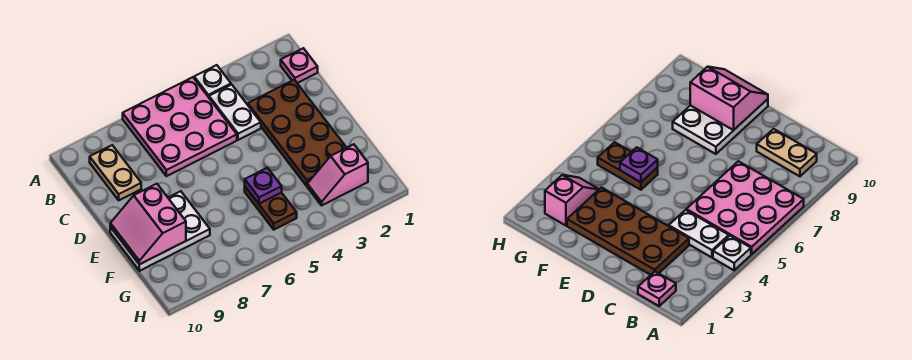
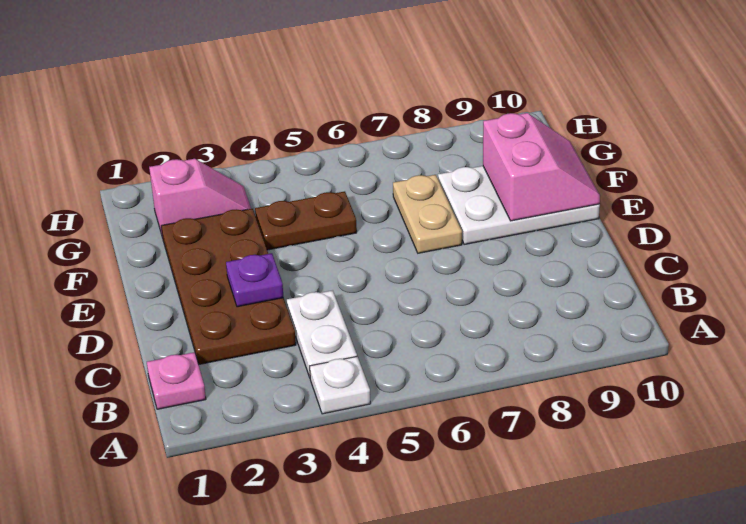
pink plate A5:C7 level 1 -> none
tan plate B9:C9 level 1 -> tan plate E7:F7 level 1
brown plate F5:G5 level 1 -> brown plate F4:F5 level 1
purple plate F5 level 2 -> purple plate D3 level 2

